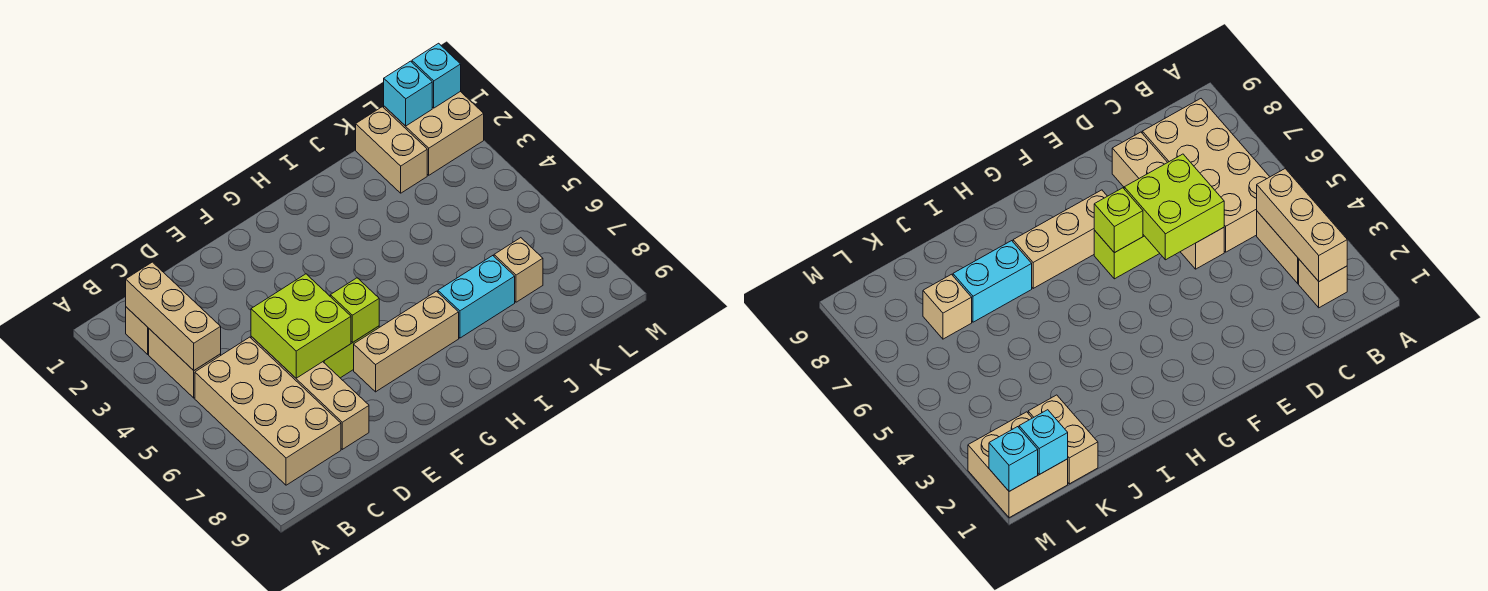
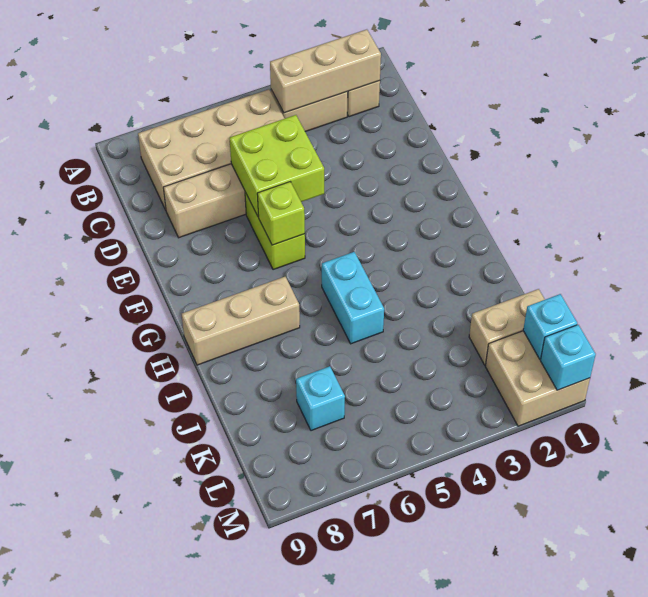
tan brick F7:H7 level 1 -> tan brick H7:H9 level 1
cyan brick I7:J7 level 1 -> cyan brick H5:I5 level 1
tan brick K7 level 1 -> cyan brick K7 level 1

